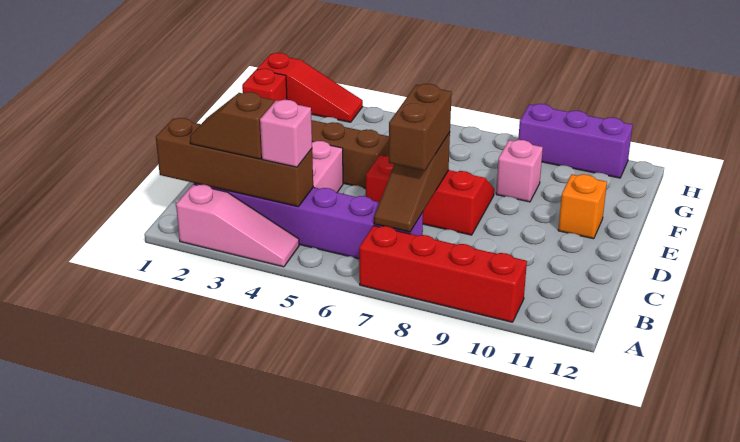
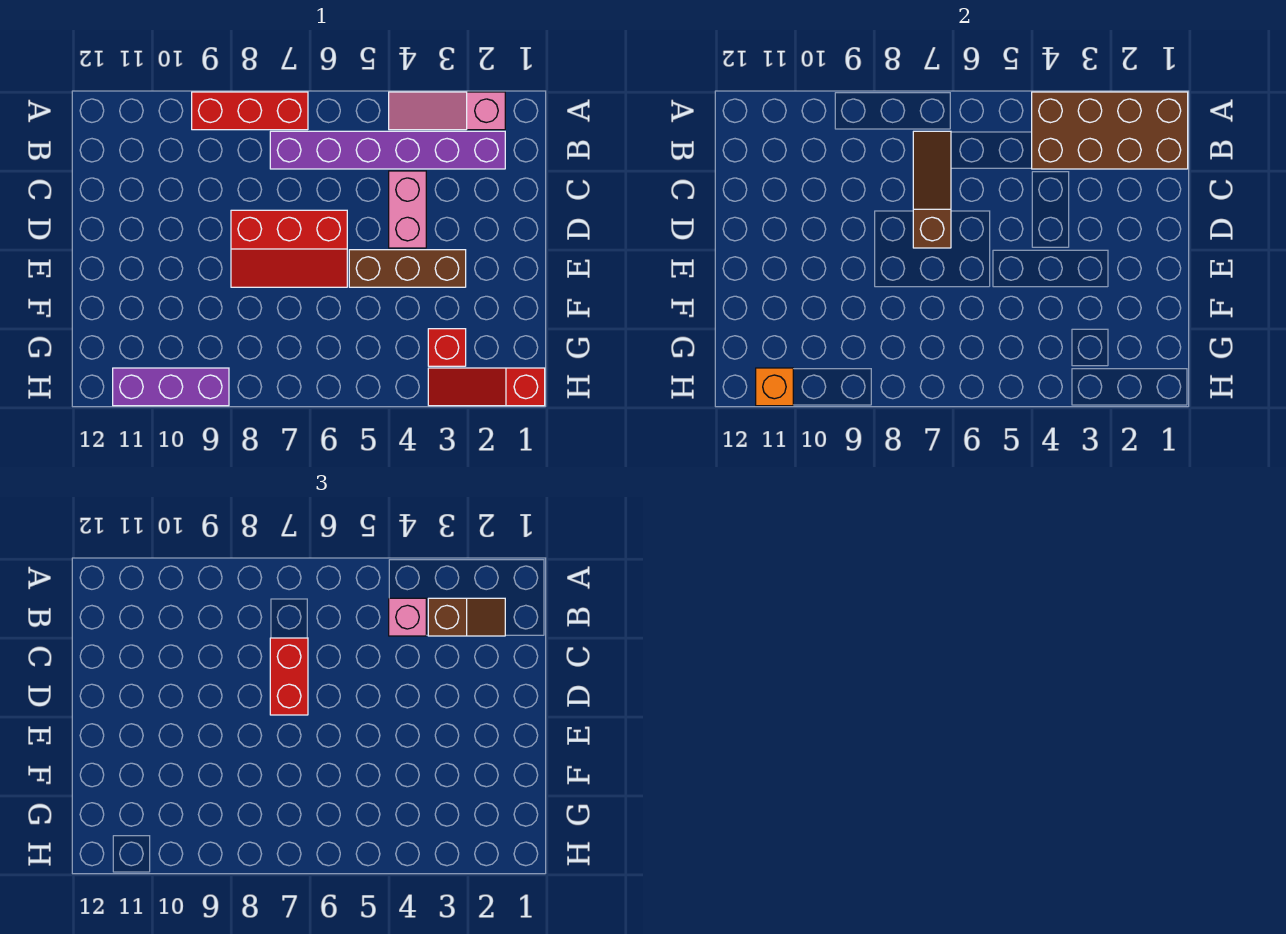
red brick A7:A10 level 1 -> red brick A7:A9 level 1
brown brick B1:B4 level 2 -> brown brick A1:B4 level 2
brown brick C7:D7 level 3 -> red brick C7:D7 level 3
orange brick E11 level 1 -> orange brick H11 level 2
pink brick F9 level 1 -> none
red brick G1 level 1 -> red brick G3 level 1

